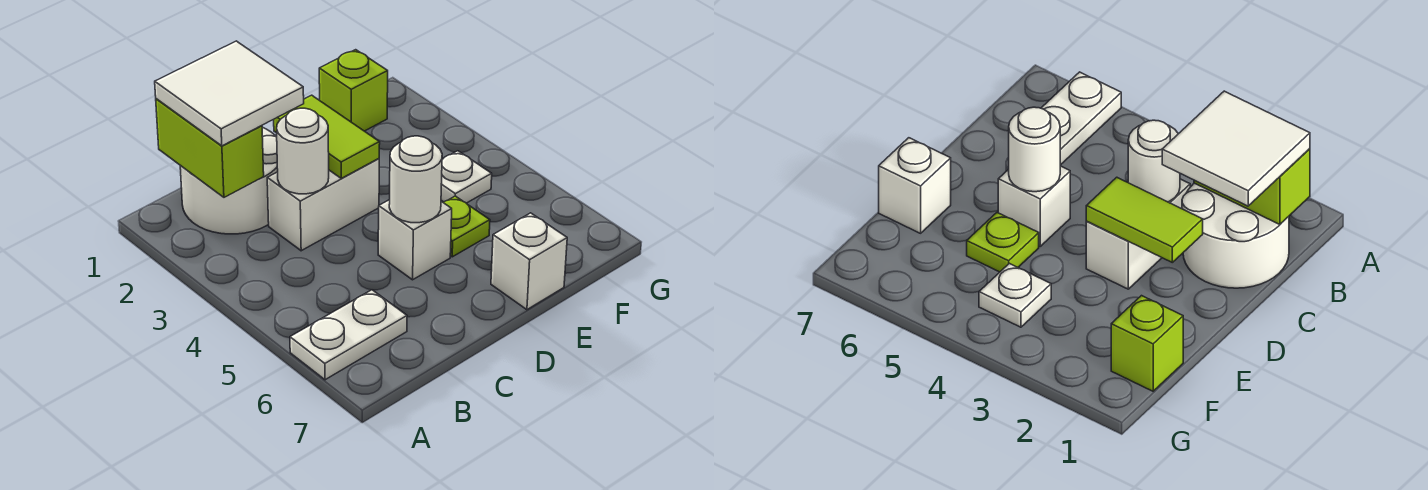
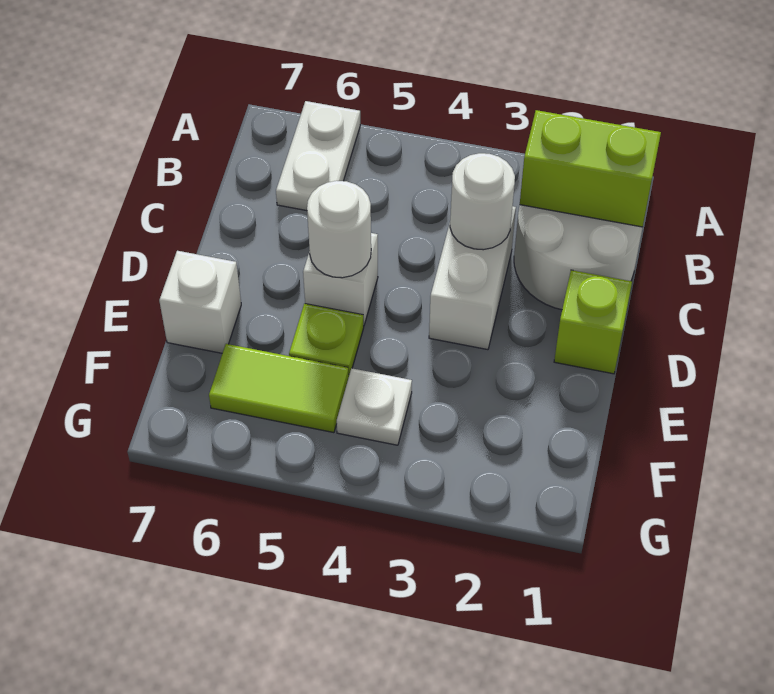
white tile B1:C2 level 3 -> none
lime tile D2:D3 level 2 -> lime tile F5:F6 level 1
lime brick F1 level 1 -> lime brick D1 level 1

